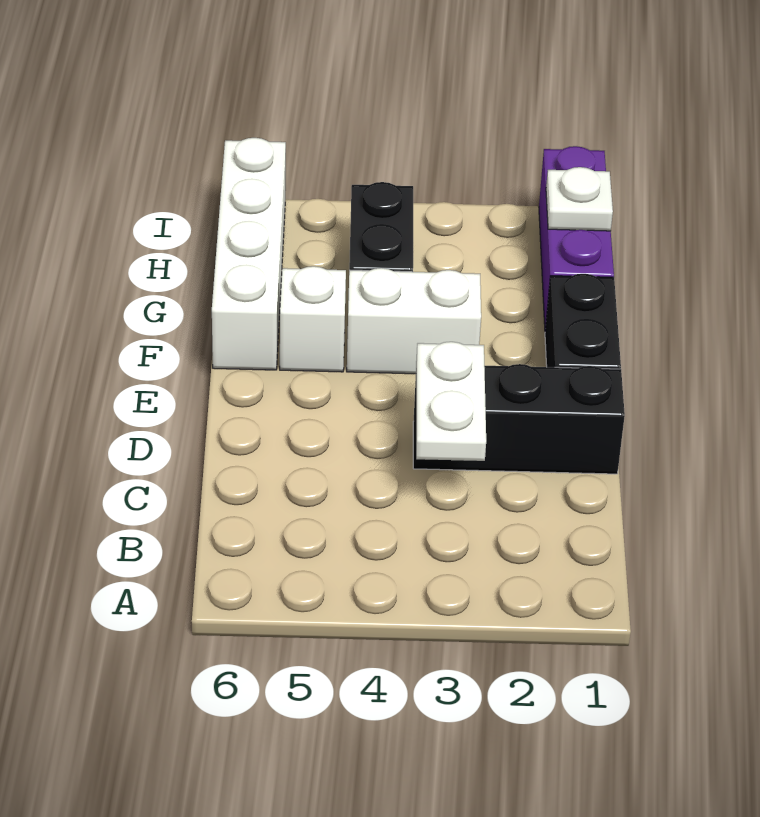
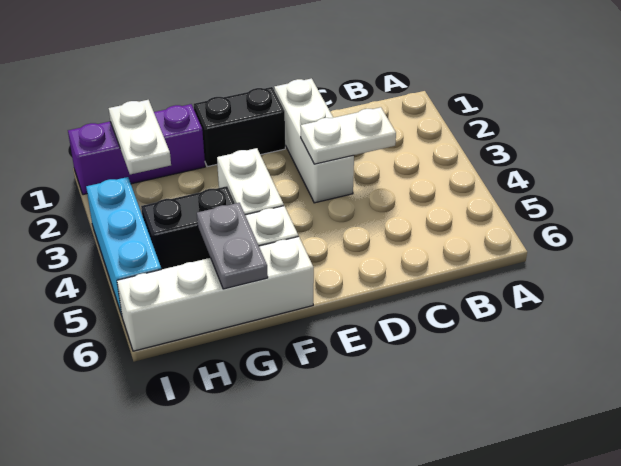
black brick D1:D3 level 1 -> white brick D1:D3 level 1
none -> grey plate G5:G6 level 2
white plate H1 level 2 -> white plate H1:H2 level 2
none -> cyan brick I3:I5 level 1

